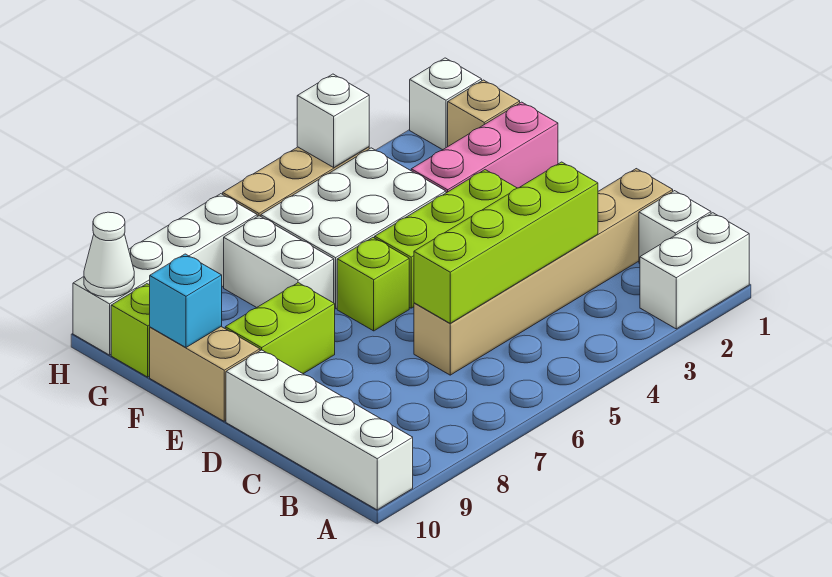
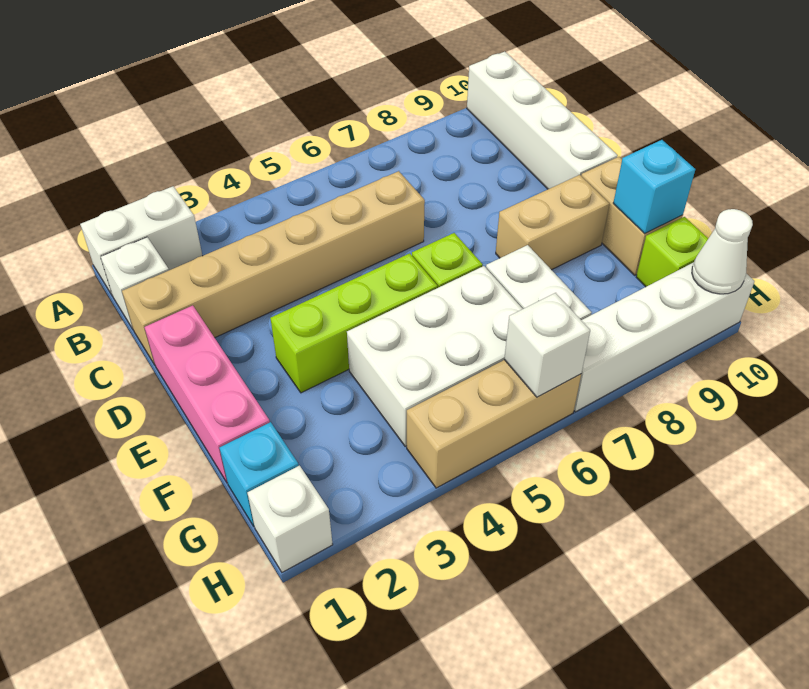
lime brick C3:C6 level 2 -> none
lime brick E8:E9 level 1 -> tan brick E8:E9 level 1
pink brick F1:F3 level 1 -> pink brick D1:F1 level 1
tan brick G1 level 1 -> cyan brick G1 level 1
white brick H4 level 2 -> white brick H6 level 2

